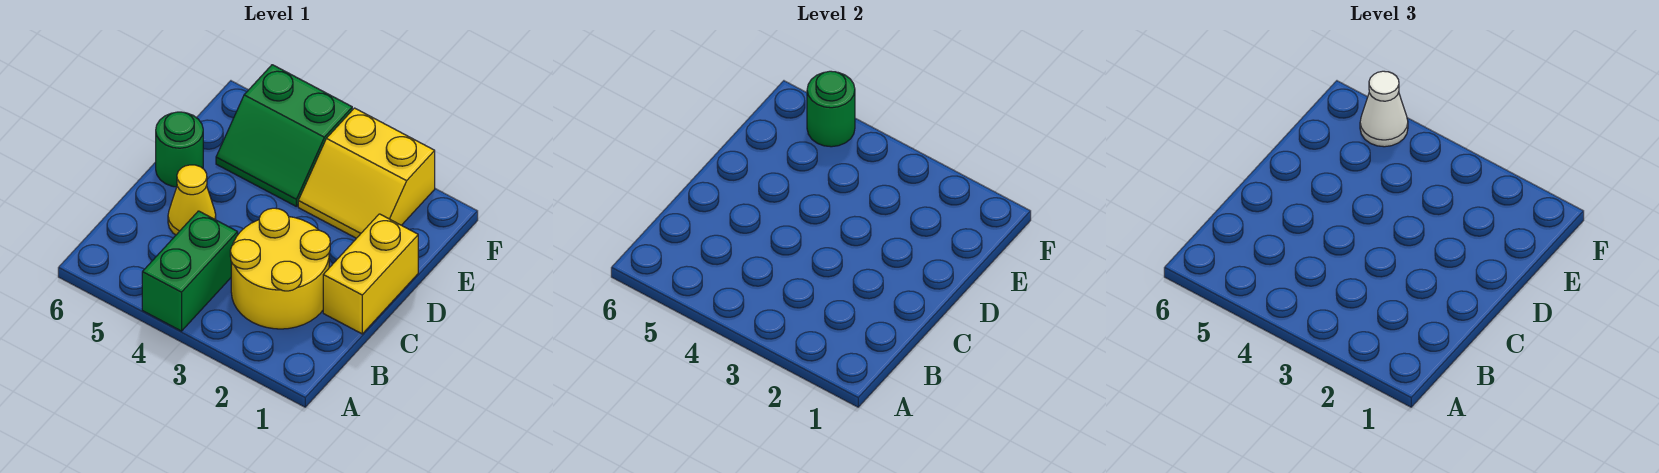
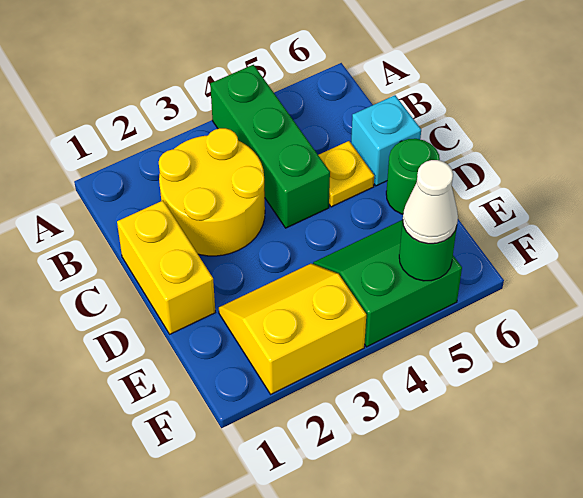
green brick A4:B4 level 1 -> green brick A4:C4 level 1
yellow cone C5 level 1 -> yellow plate C5 level 1
none -> cyan brick C6 level 1

